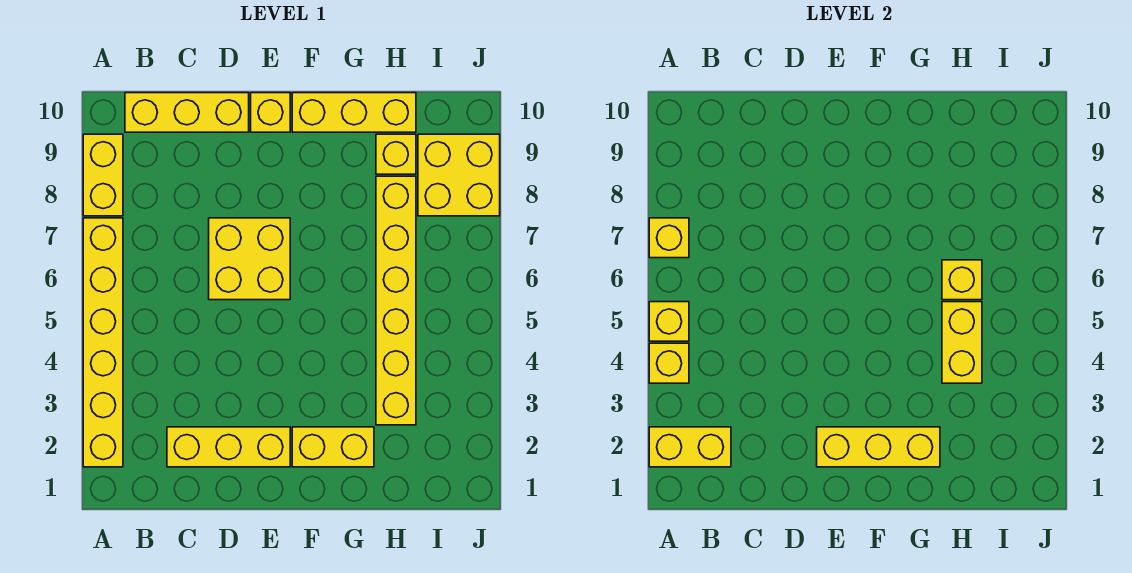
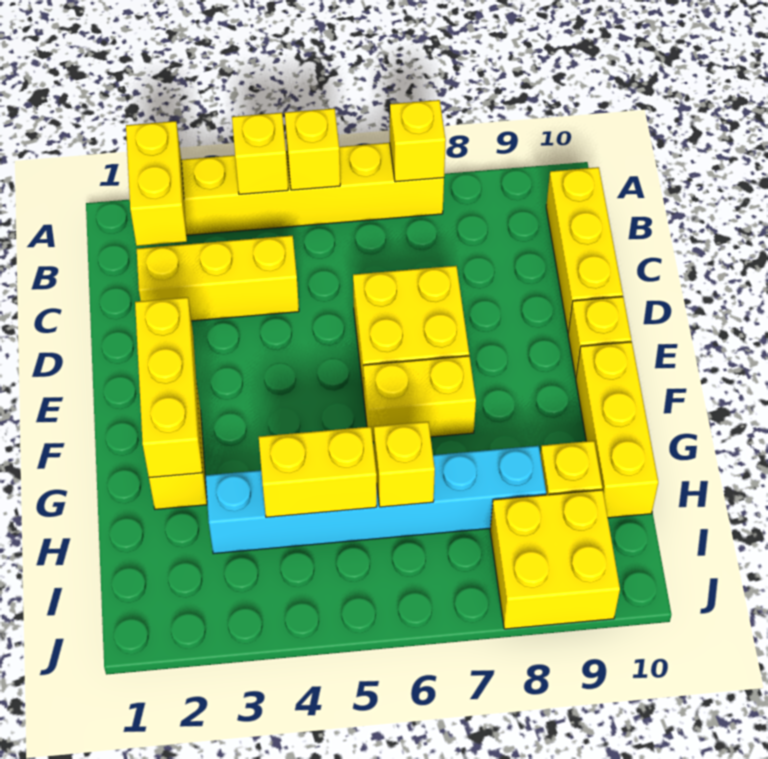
yellow brick A8:A9 level 1 -> yellow brick F6:F7 level 1
yellow brick C2:E2 level 1 -> yellow brick C2:C4 level 1
yellow brick H3:H8 level 1 -> cyan brick H3:H8 level 1

